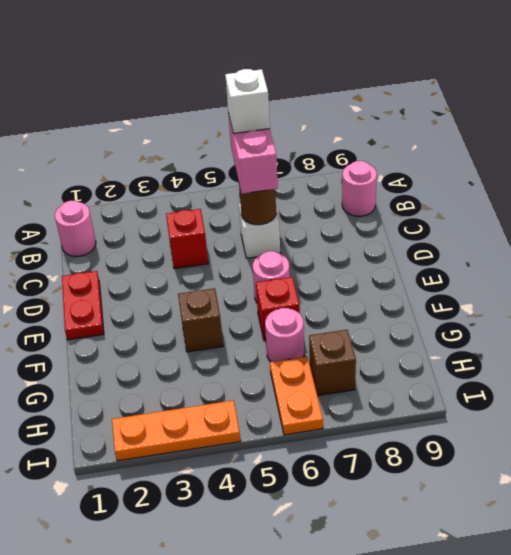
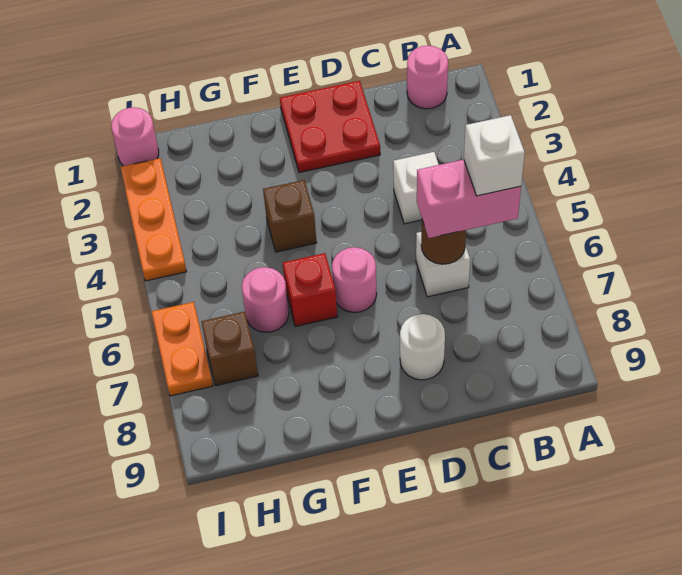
pink round brick B9 level 1 -> pink round brick I1 level 1
red brick C4 level 1 -> white brick C4 level 1
red plate D1:E1 level 1 -> red plate D1:E2 level 1
none -> white round brick D8 level 1
orange plate H6:I6 level 1 -> orange plate I6:I7 level 1

